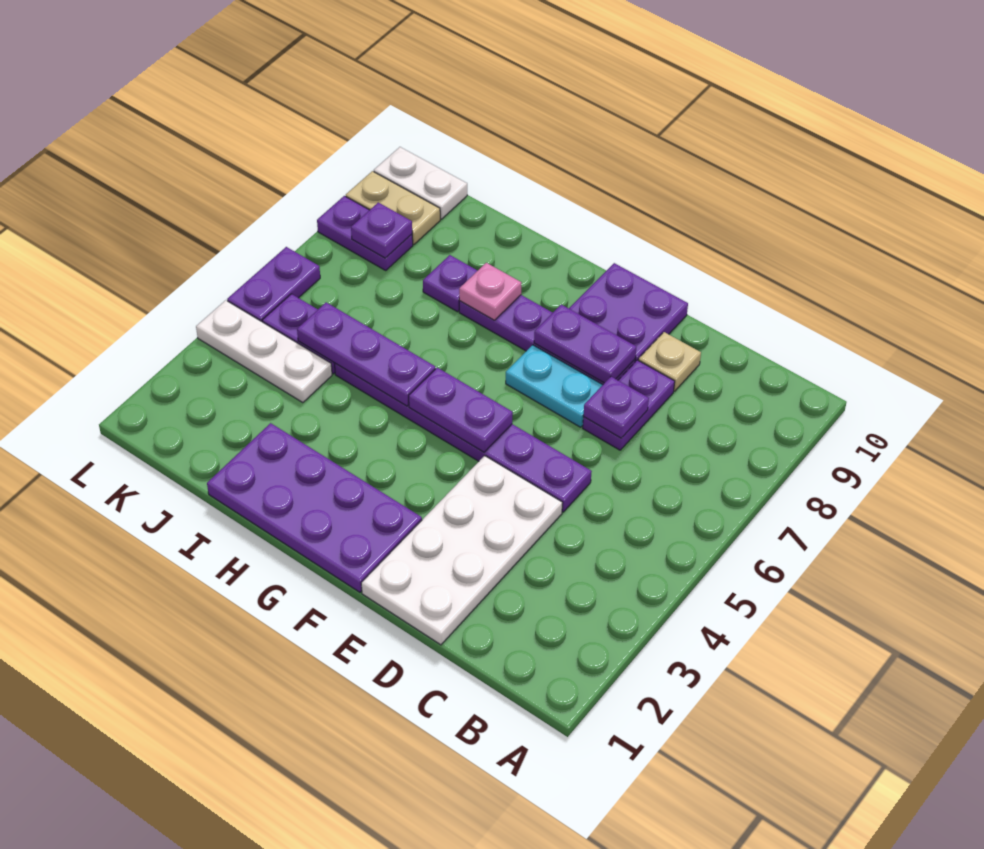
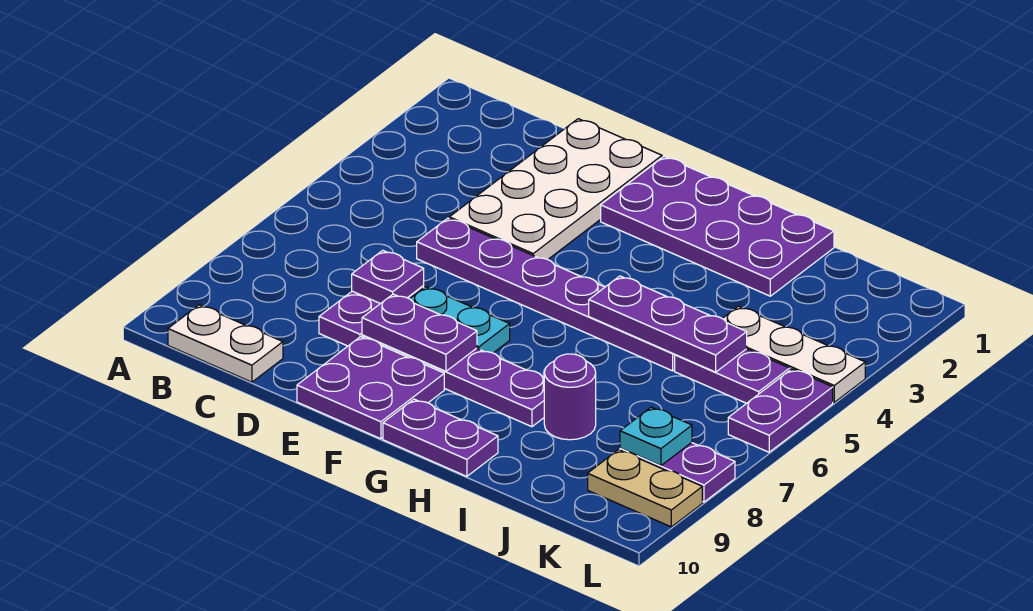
tan plate D9 level 1 -> none
purple plate F5:G5 level 2 -> purple plate G10:H10 level 1
pink plate H8 level 2 -> none
purple plate I8 level 1 -> purple round brick I8 level 1
purple plate K8 level 2 -> cyan plate K8 level 2
white plate K10:L10 level 1 -> white plate B10:C10 level 1

